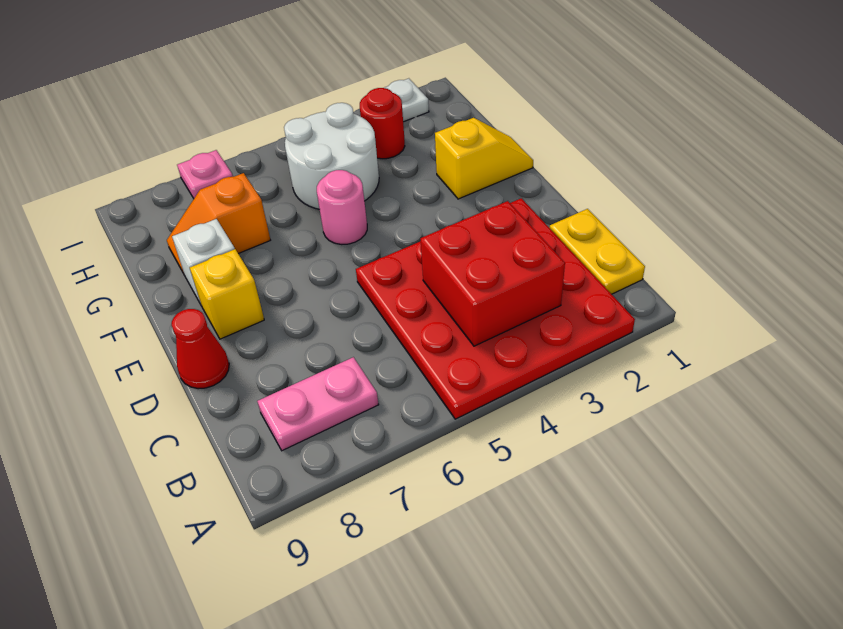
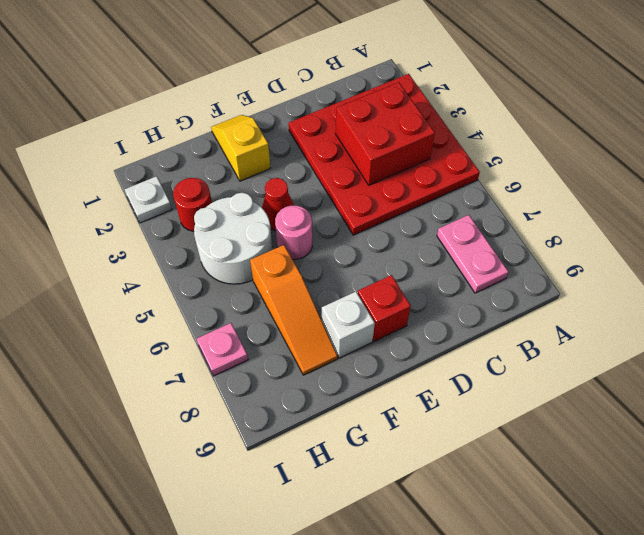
yellow plate B1:C1 level 1 -> none
red cone D9 level 1 -> red cone F4 level 1
yellow brick E8 level 1 -> red brick E8 level 1
orange slope G7:G8 level 1 top 7 -> orange slope G6:G8 level 1 top 6

